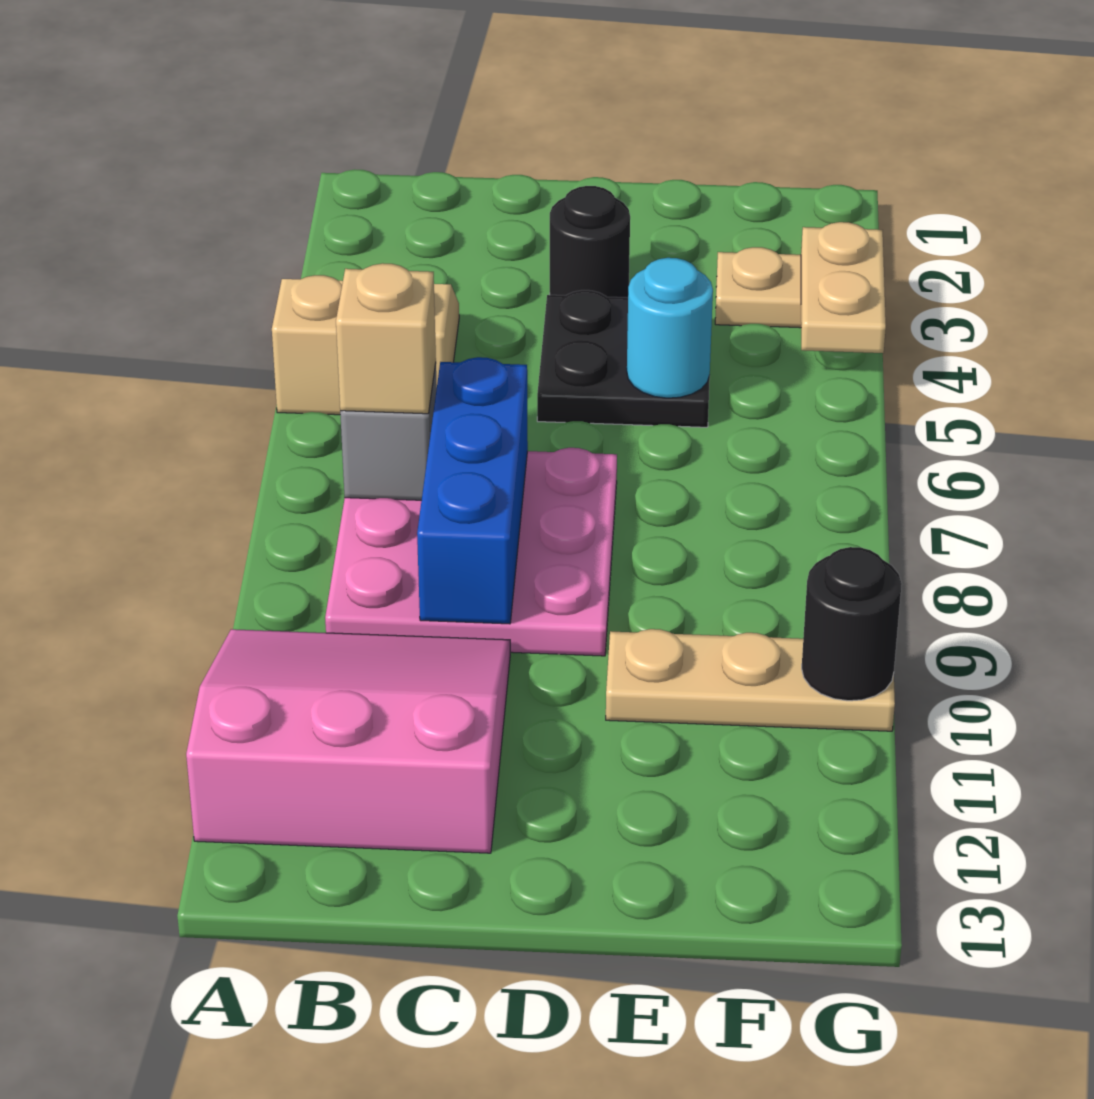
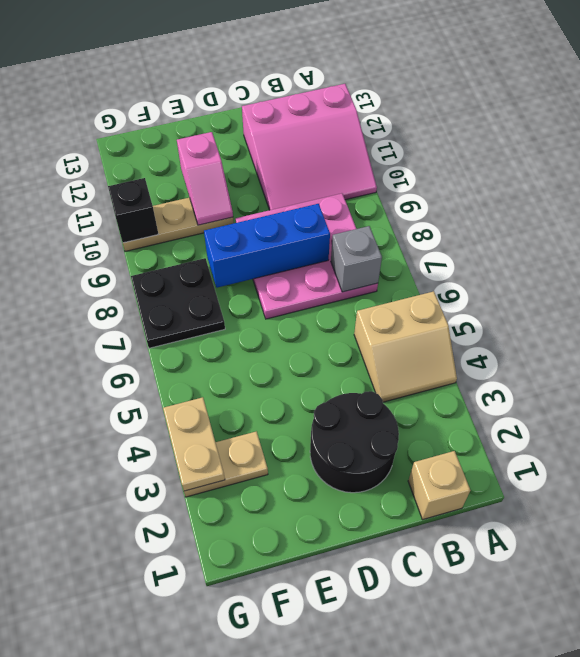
tan brick B7 level 3 -> tan brick B1 level 1
blue brick C7:C9 level 2 -> blue brick C8:E8 level 2
black round brick D3 level 1 -> black round brick C2:D3 level 1
black plate D4:E5 level 1 -> black plate F7:G8 level 1
cyan round brick E5 level 2 -> none
none -> pink slope E10:E11 level 2 top 11
black round brick G10 level 2 -> black brick G10 level 2

